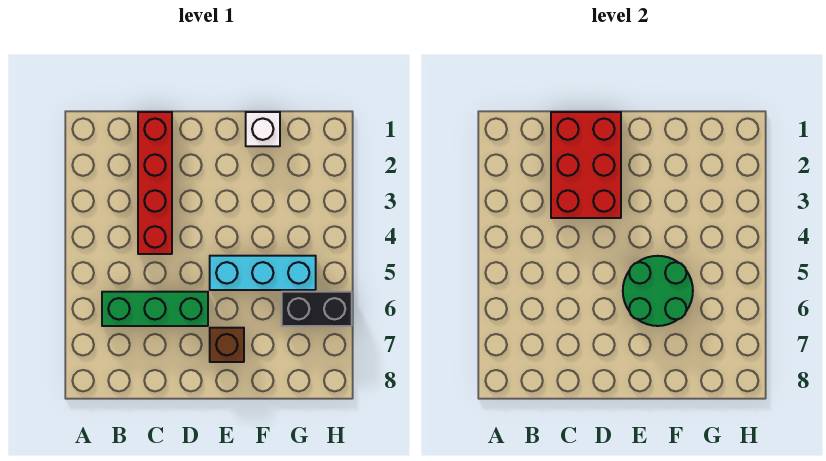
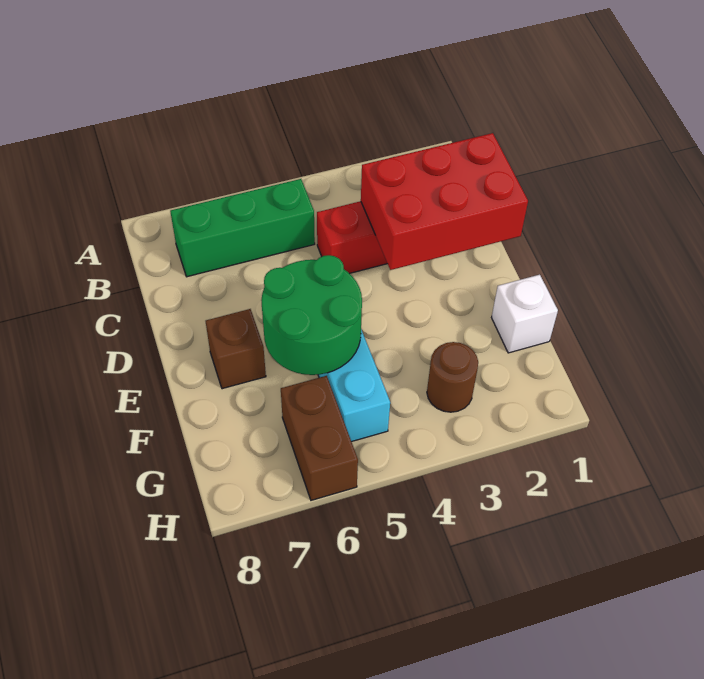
green brick B6:D6 level 1 -> green brick B5:B7 level 1
none -> brown round brick G3 level 1
black brick G6:H6 level 1 -> brown brick G6:H6 level 1

